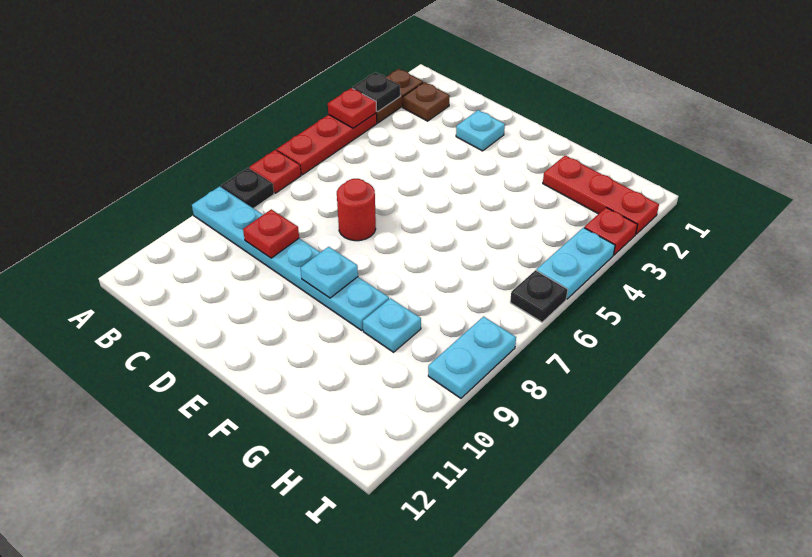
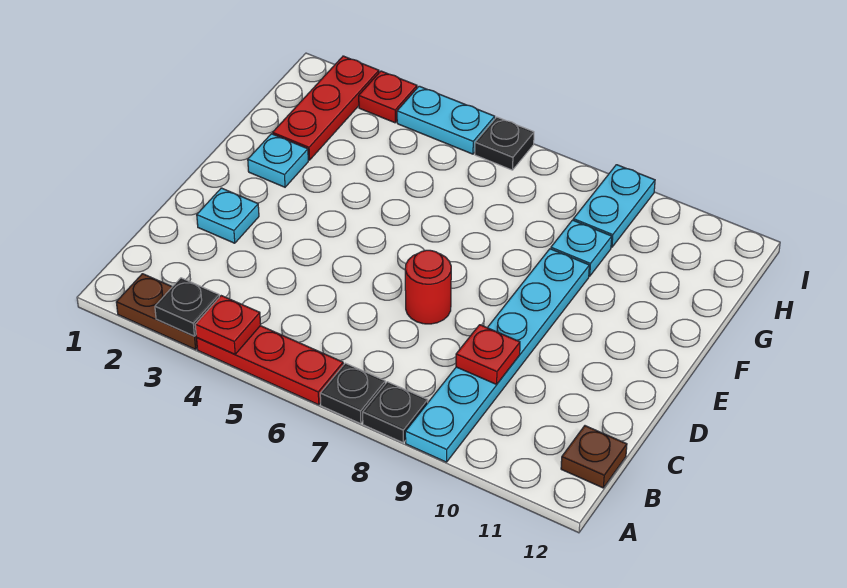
red plate A7 level 1 -> black plate A7 level 1
brown plate B2 level 1 -> brown plate B12 level 1
cyan plate E9 level 2 -> cyan plate F2 level 1
cyan plate I8:I9 level 1 -> cyan plate H9:I9 level 1

